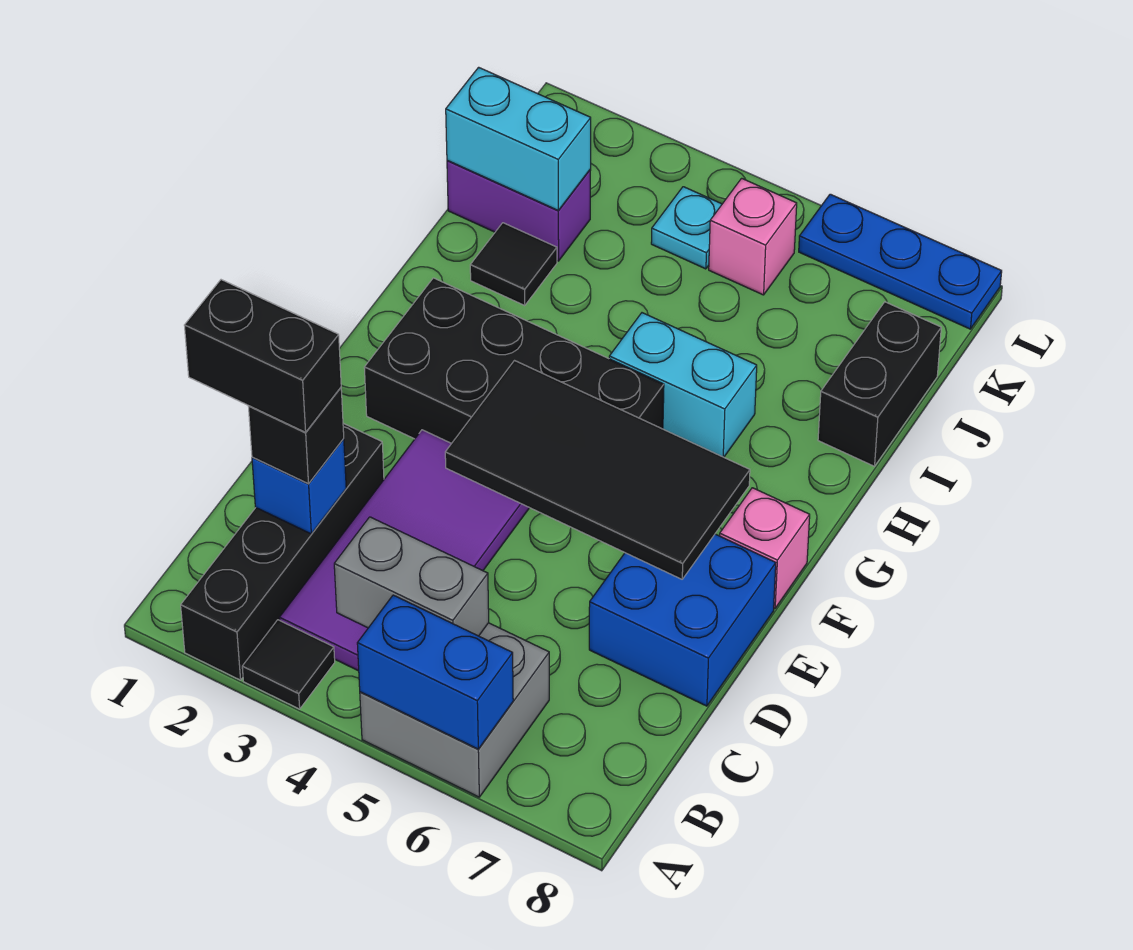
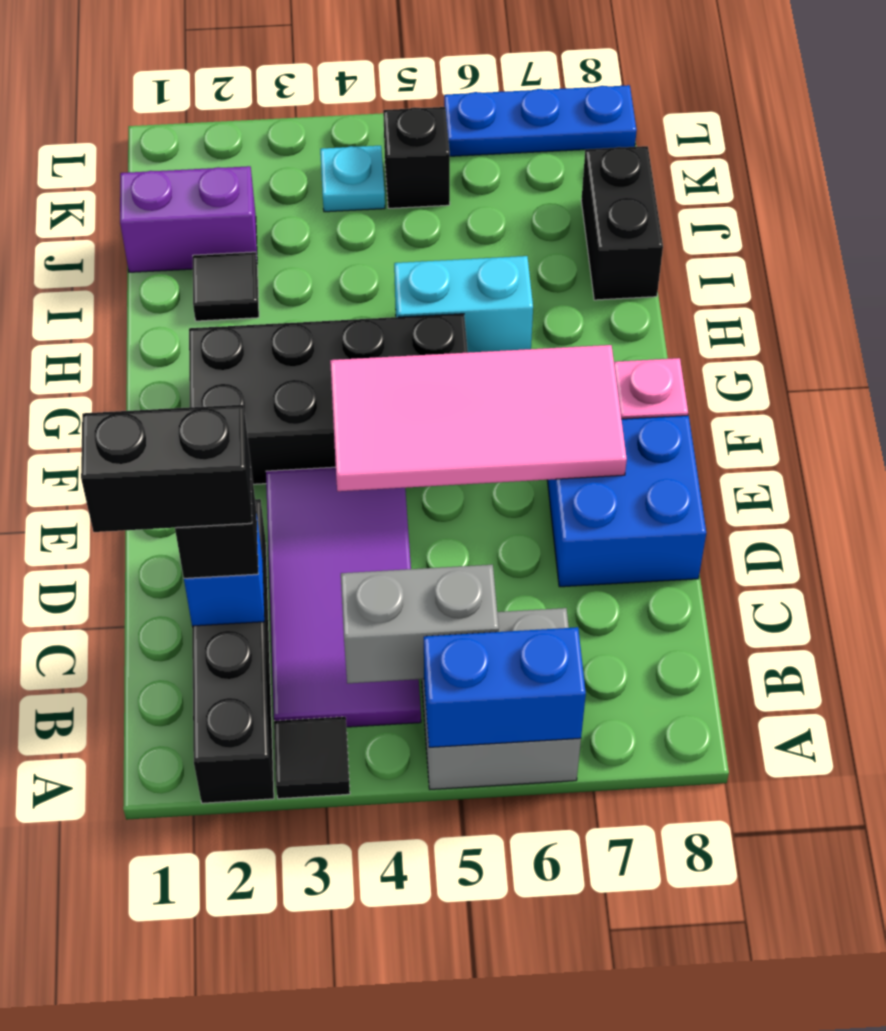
black tile E4:F7 level 2 -> pink tile E4:F7 level 2
cyan brick J1:J2 level 2 -> none
pink brick K5 level 1 -> black brick K5 level 1

